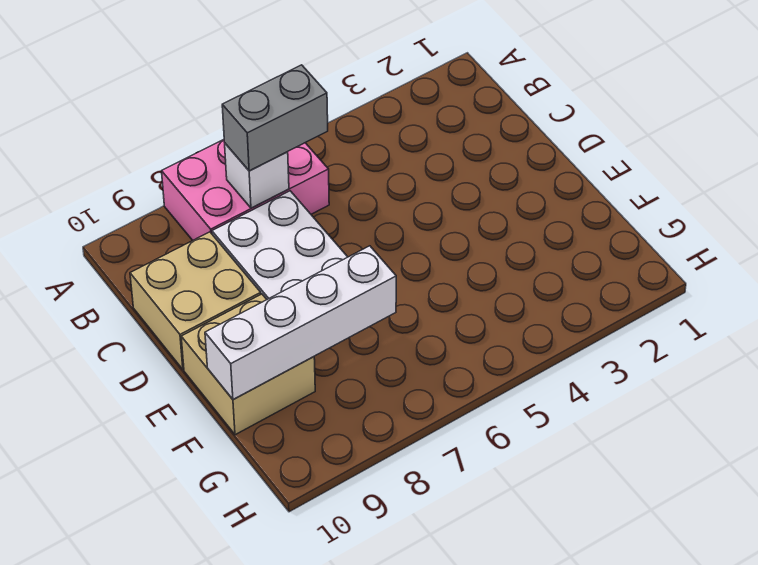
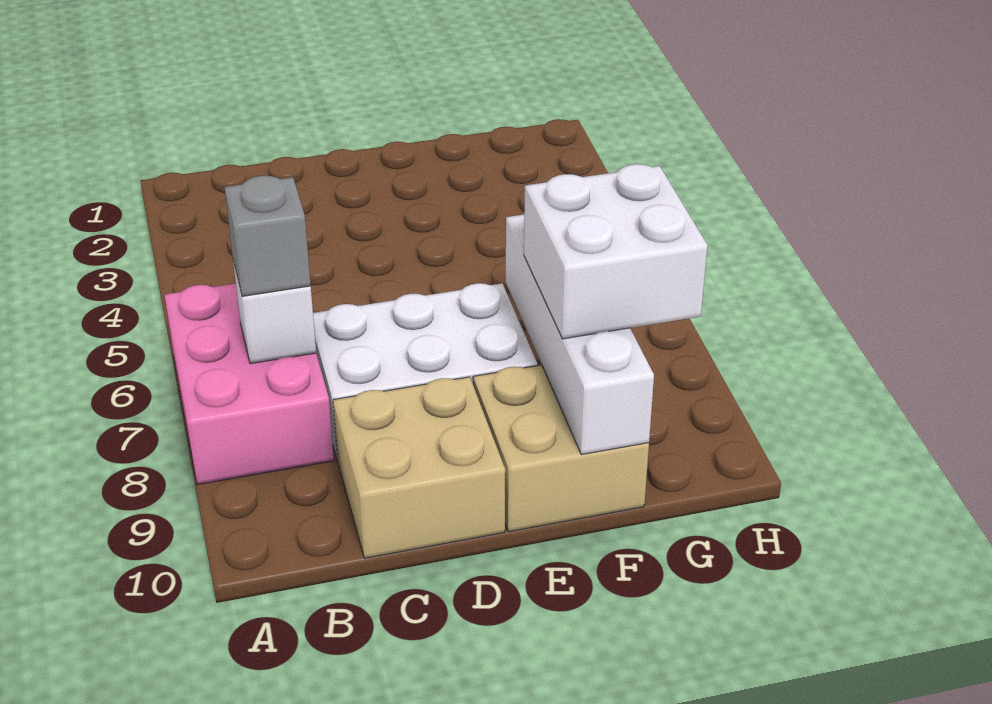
grey brick B6:B7 level 3 -> grey brick B7 level 3
none -> white brick F8:G9 level 3

